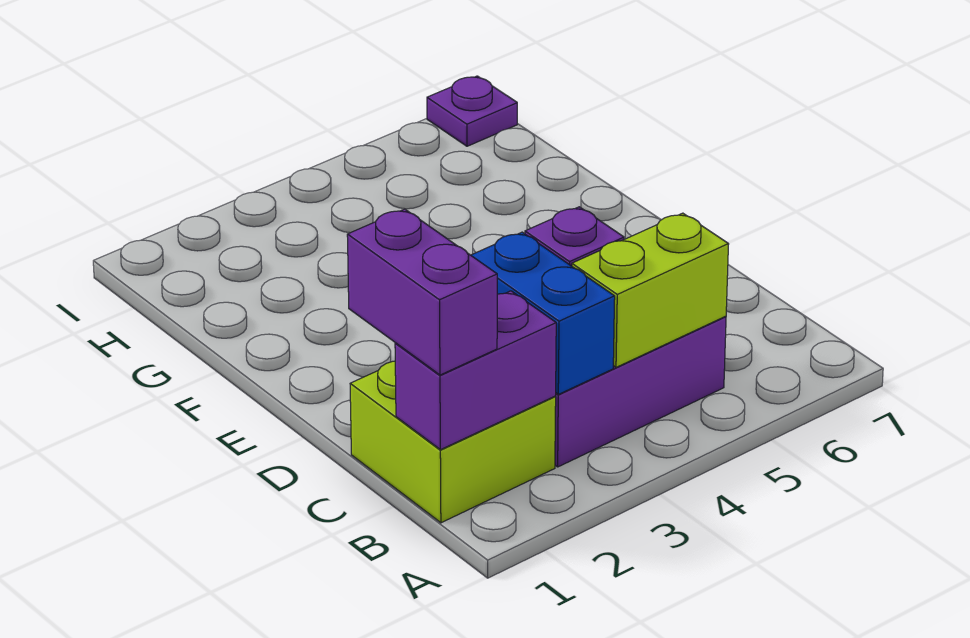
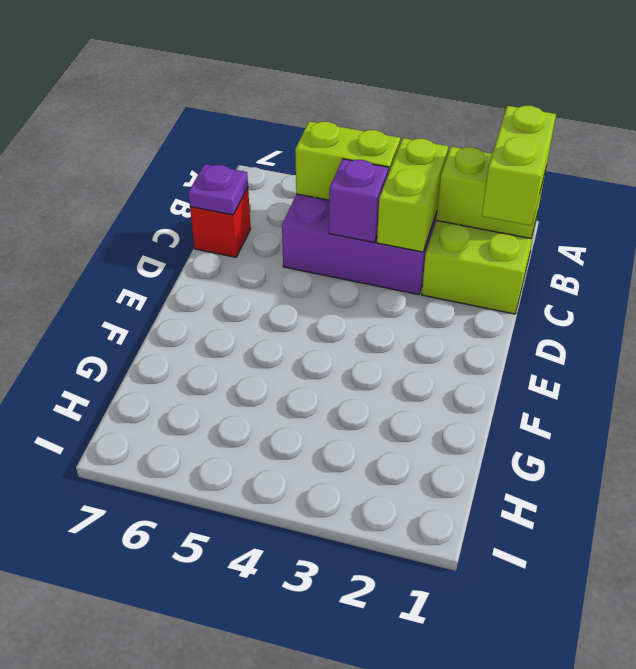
purple brick B1:B2 level 2 -> lime brick B1:B2 level 2
purple brick B1:C1 level 3 -> lime brick B1:C1 level 3
blue brick B3:C3 level 2 -> lime brick B3:C3 level 2
none -> red brick C7 level 1
purple plate I7 level 1 -> purple plate C7 level 2

